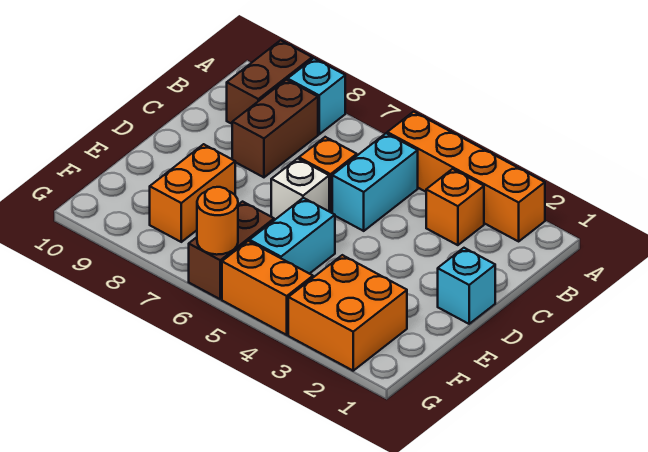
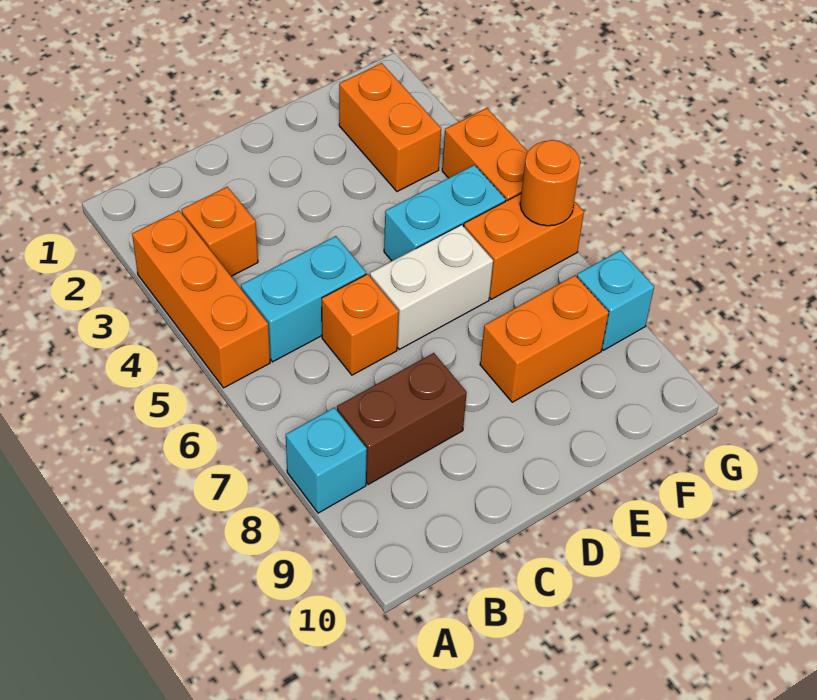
orange brick A2:A5 level 1 -> orange brick A3:A5 level 1
brown brick A9:B9 level 1 -> none
cyan brick D1 level 1 -> cyan brick G8 level 1
white brick D6 level 1 -> white brick D6:E6 level 1
orange brick F2:G3 level 1 -> orange brick F2:F3 level 1
brown brick F6:G6 level 1 -> orange brick F6:G6 level 1

